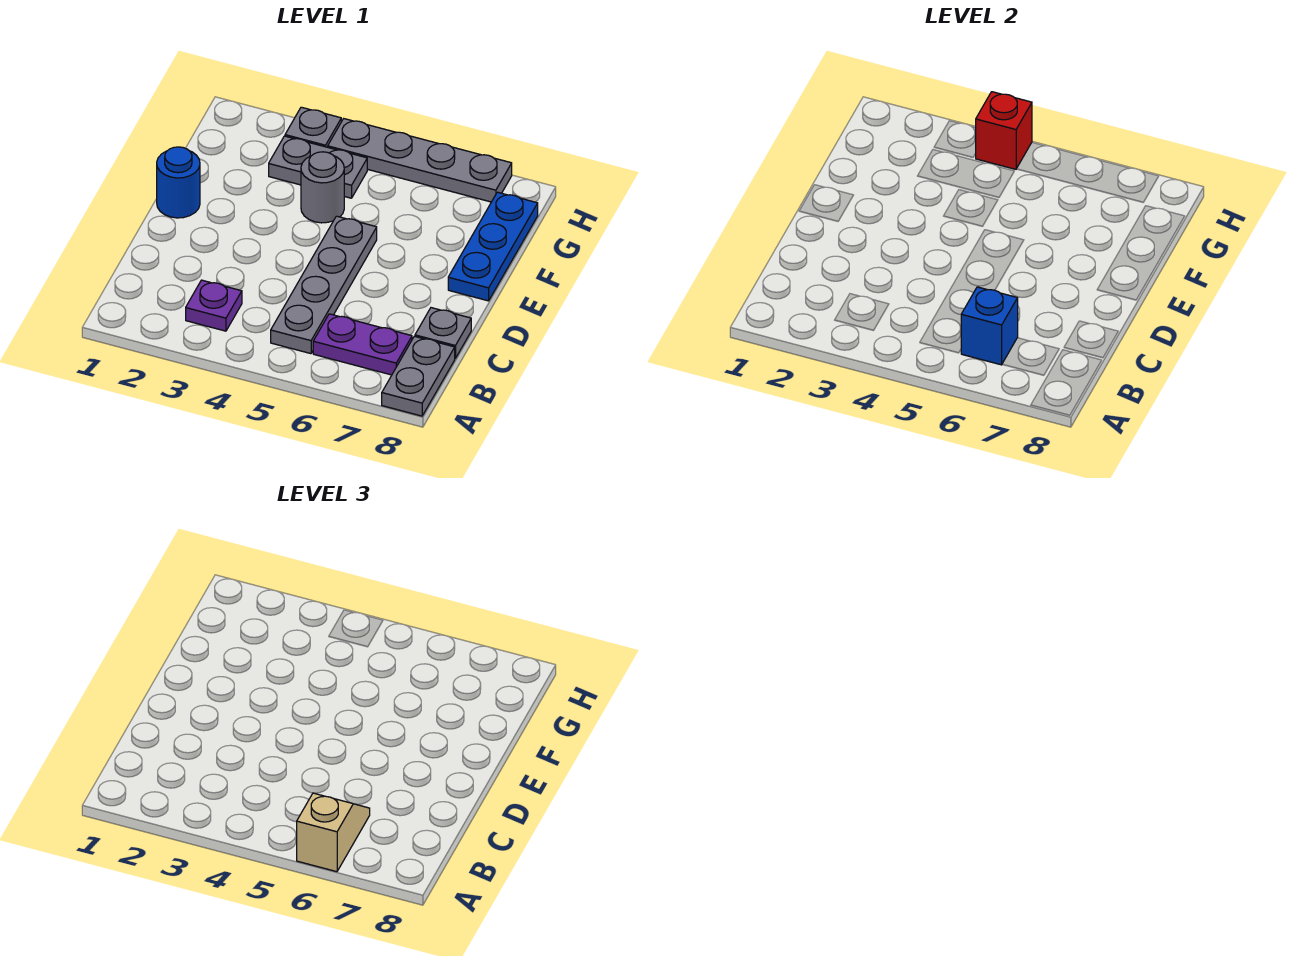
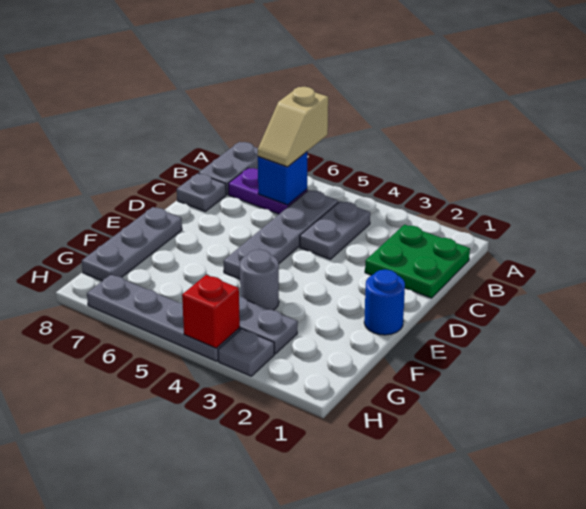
none -> green plate B1:C2 level 1
purple plate B3 level 1 -> none
none -> grey plate B4:C4 level 1
blue plate E8:G8 level 1 -> grey plate E8:G8 level 1

